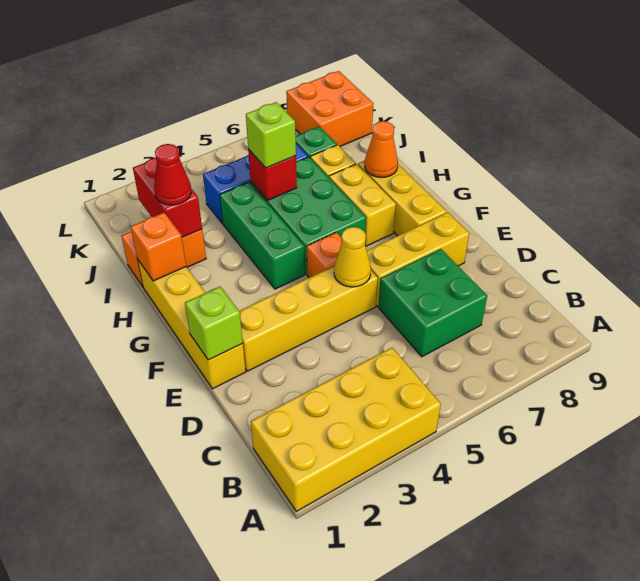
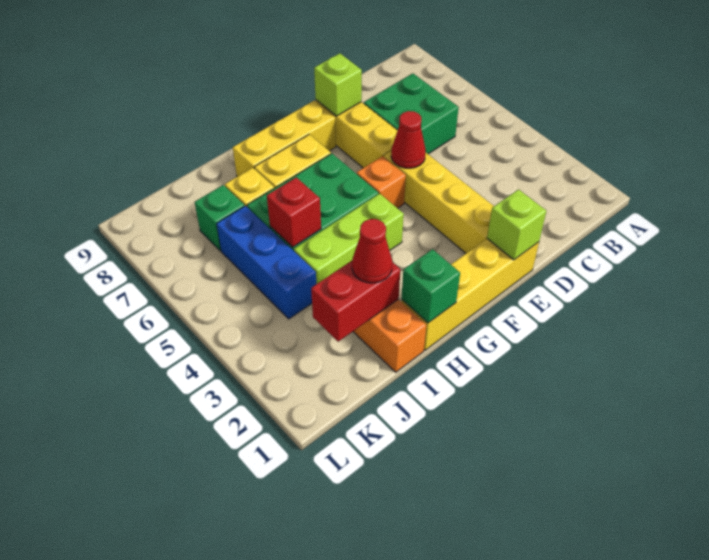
yellow brick A1:B4 level 1 -> none
yellow cone E5 level 2 -> red cone E5 level 2
green brick G4:I4 level 1 -> lime brick G4:I4 level 1
orange brick H1 level 2 -> green brick H1 level 2
orange cone H8 level 2 -> none
lime brick I5 level 3 -> lime brick E8 level 2
orange brick K8:L9 level 1 -> none

